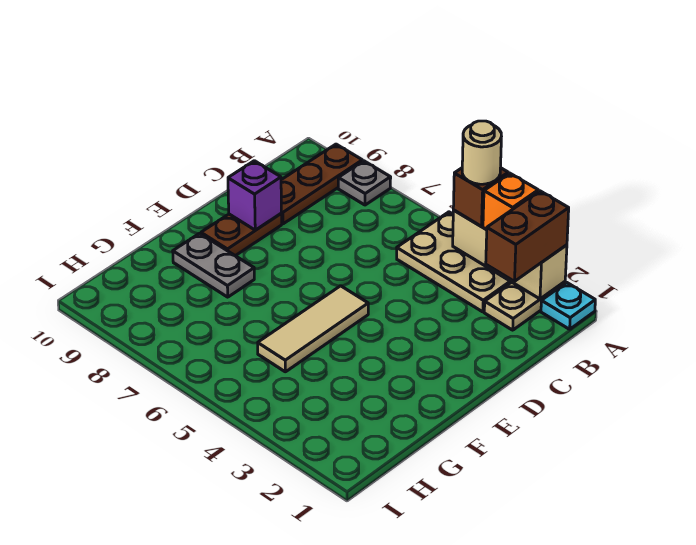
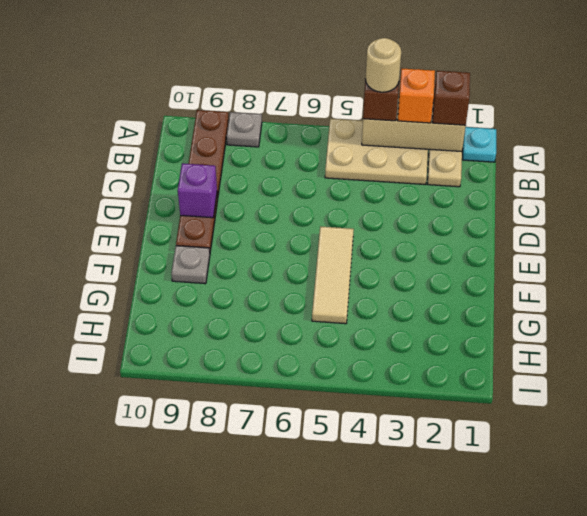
brown brick A2:B2 level 3 -> brown brick A2 level 3
grey plate F8:F9 level 1 -> grey plate F9 level 1

